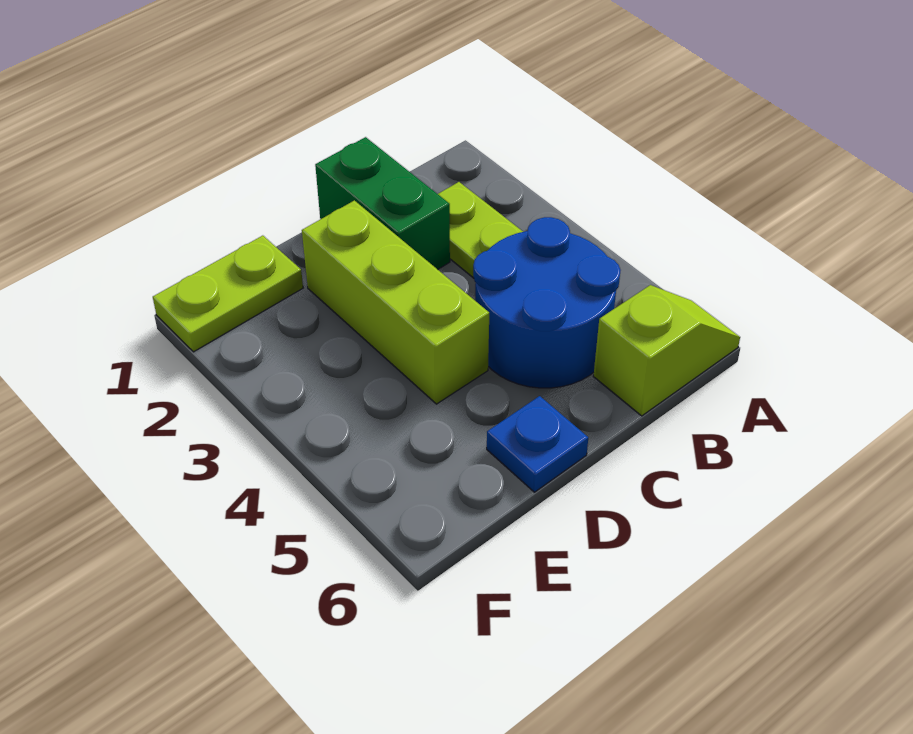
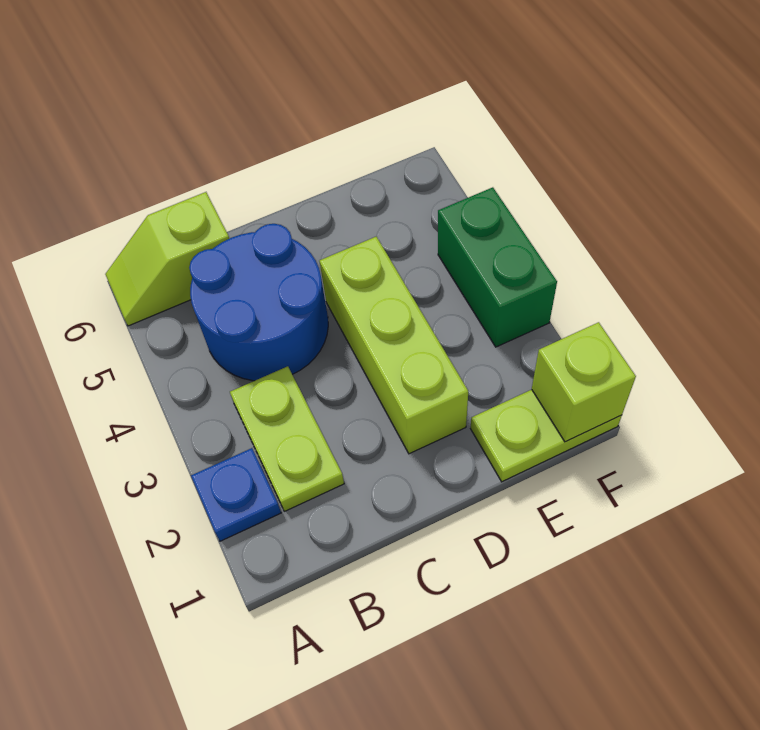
green brick C1:C2 level 1 -> green brick F3:F4 level 1
blue plate D6 level 1 -> blue plate A2 level 1
none -> lime brick F1 level 2

